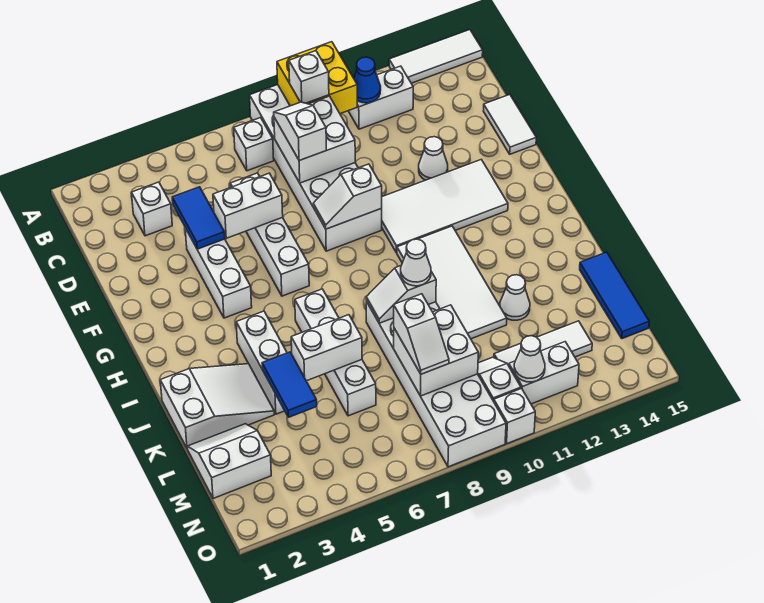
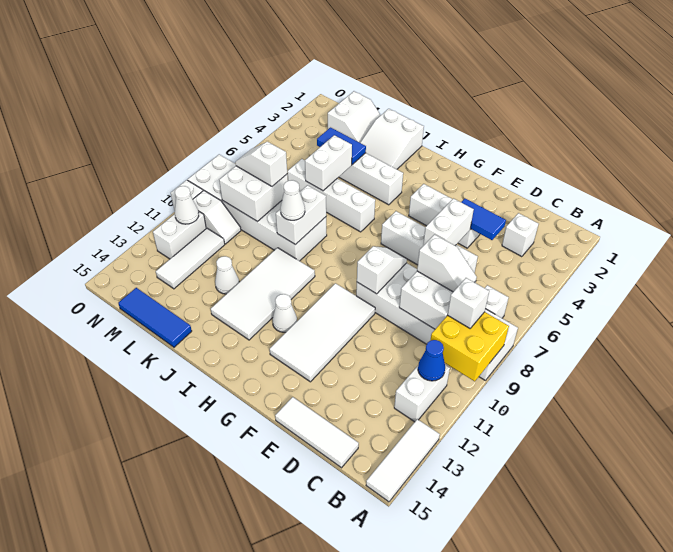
white tile D15:E15 level 1 -> white tile C15:E15 level 1
white cone E12 level 1 -> white cone H12 level 1
white tile H10:K11 level 1 -> white tile I10:J13 level 1
white slope J8:J9 level 2 top 9 -> white brick J8:J9 level 2

